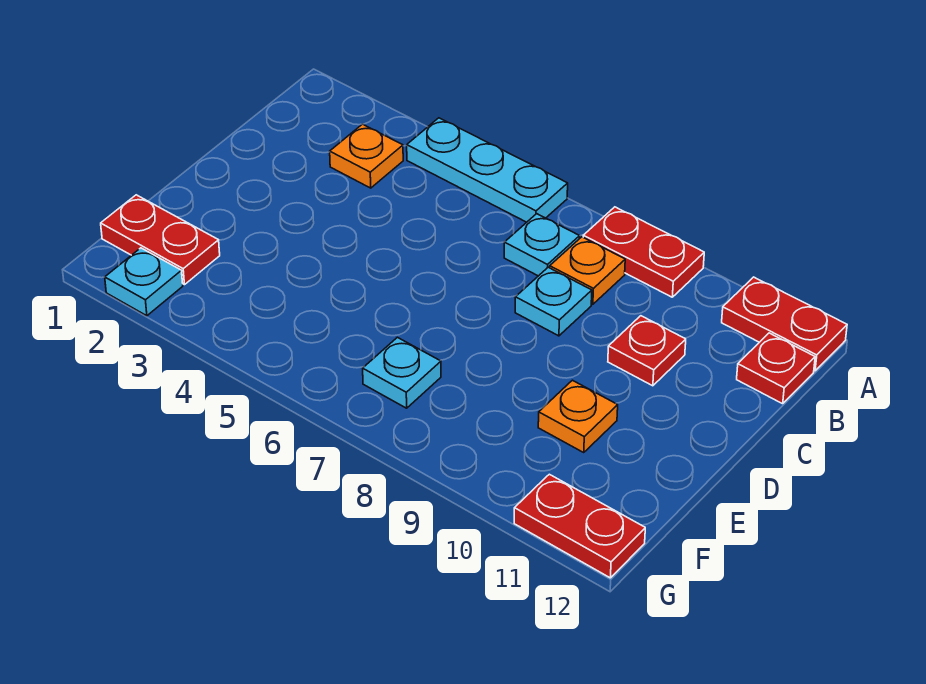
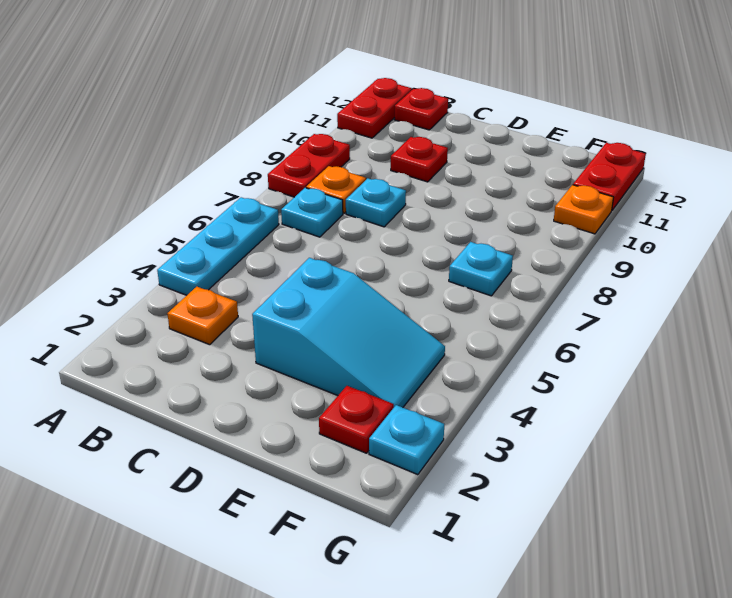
none -> cyan slope D3:F4 level 1 top D
orange plate E10 level 1 -> orange plate G10 level 1
red plate F1:F2 level 1 -> red plate F2 level 1

